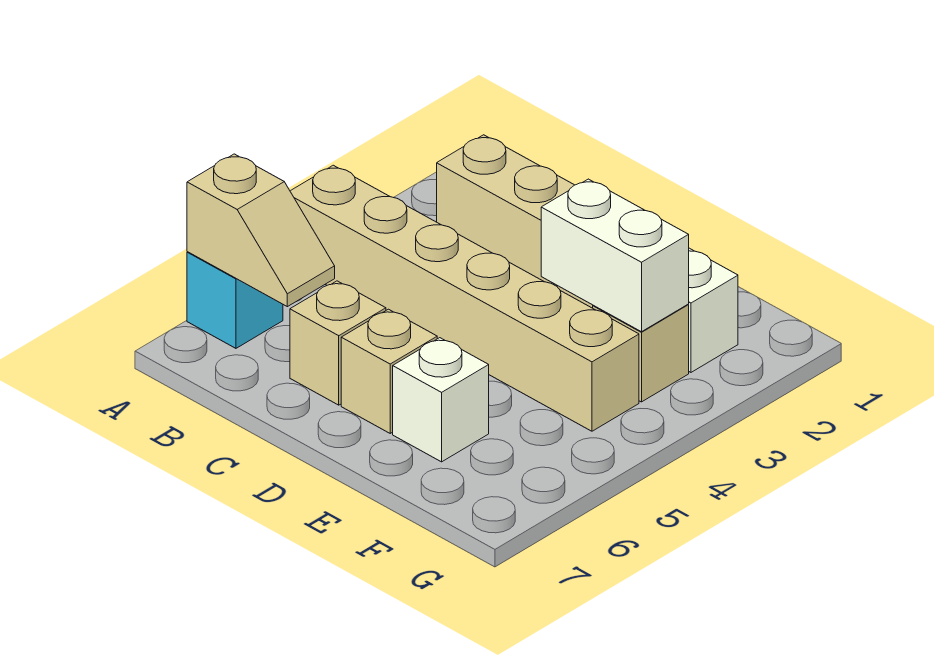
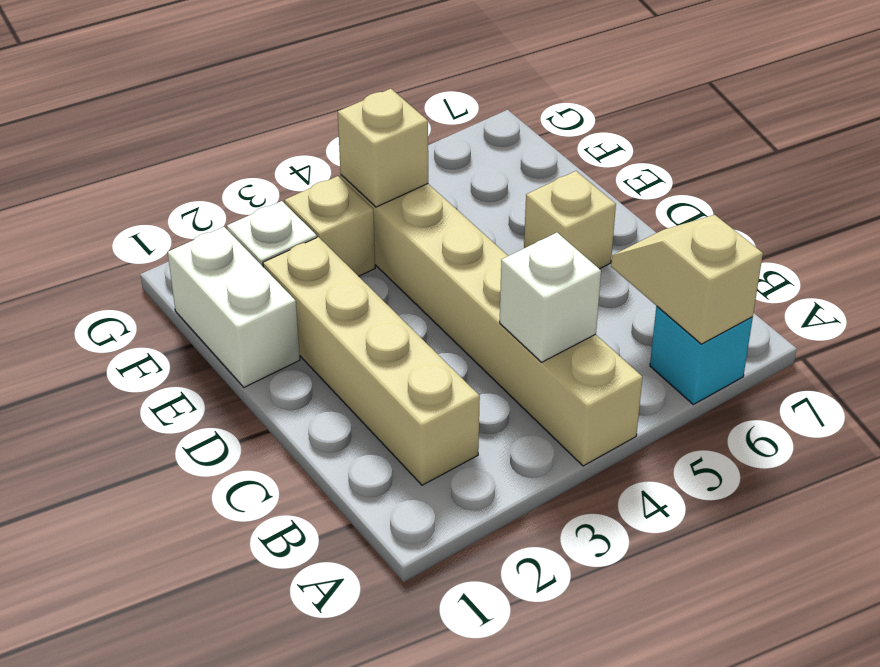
tan brick C6 level 1 -> tan brick F4 level 2
white brick E3:F3 level 2 -> white brick E1:F1 level 1
white brick E6 level 1 -> white brick B4 level 2

